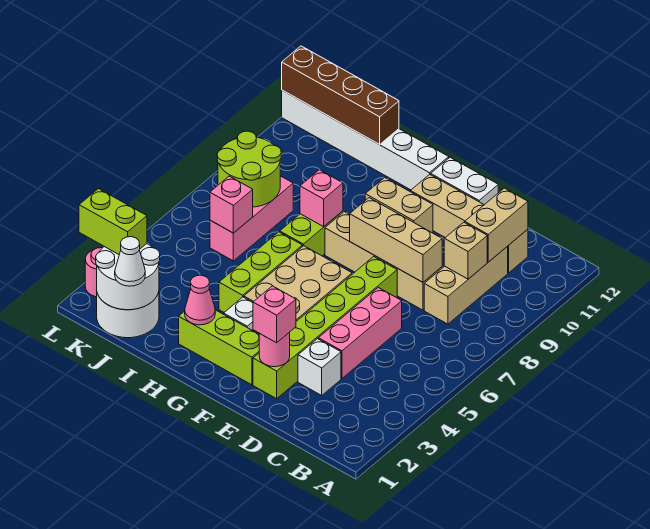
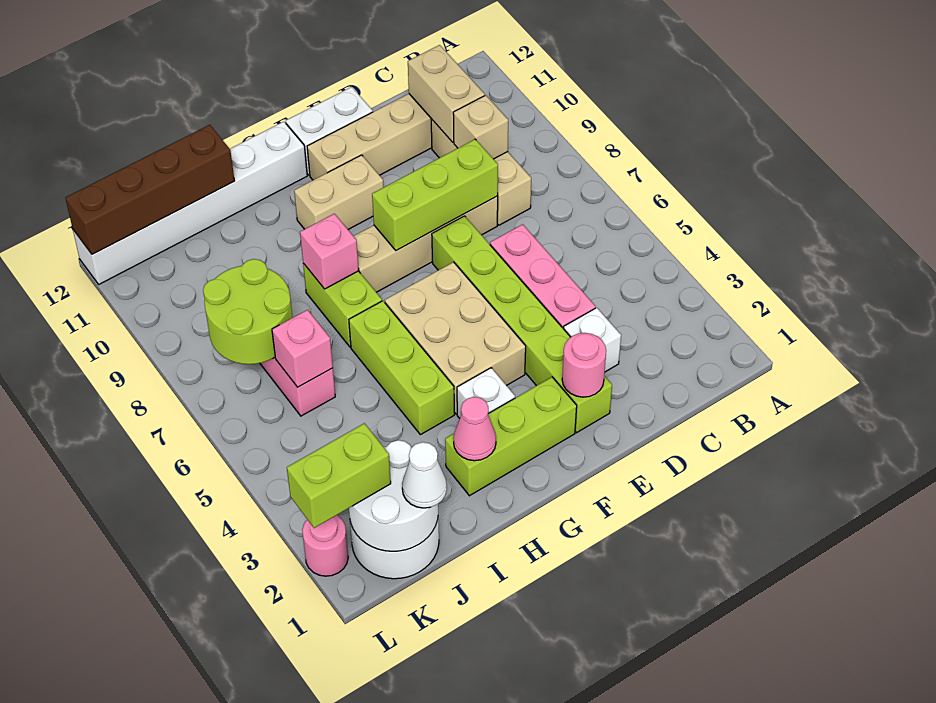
tan brick D8:F8 level 2 -> lime brick D8:F8 level 2
pink brick E2 level 3 -> none

